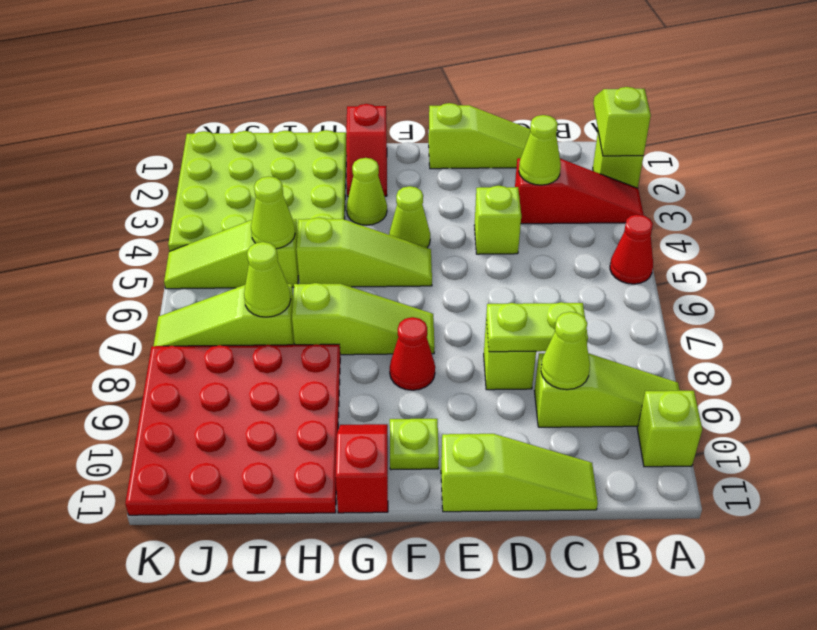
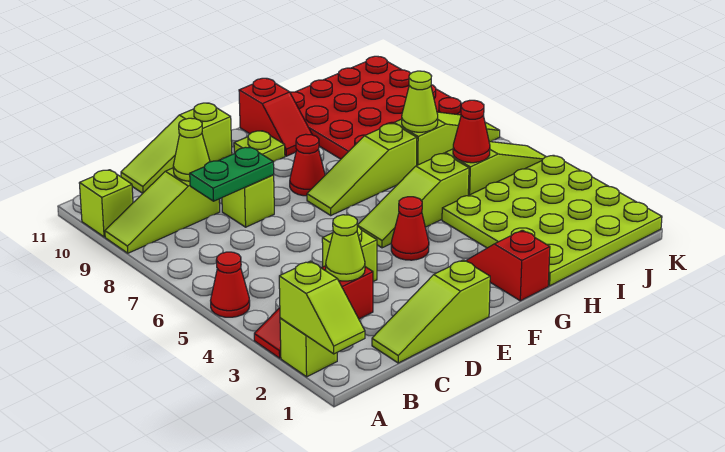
lime plate C8:D8 level 2 -> green plate C8:D8 level 2
lime cone F4 level 1 -> red cone F4 level 1
lime cone G3 level 1 -> none
lime cone I5 level 2 -> red cone I5 level 2

